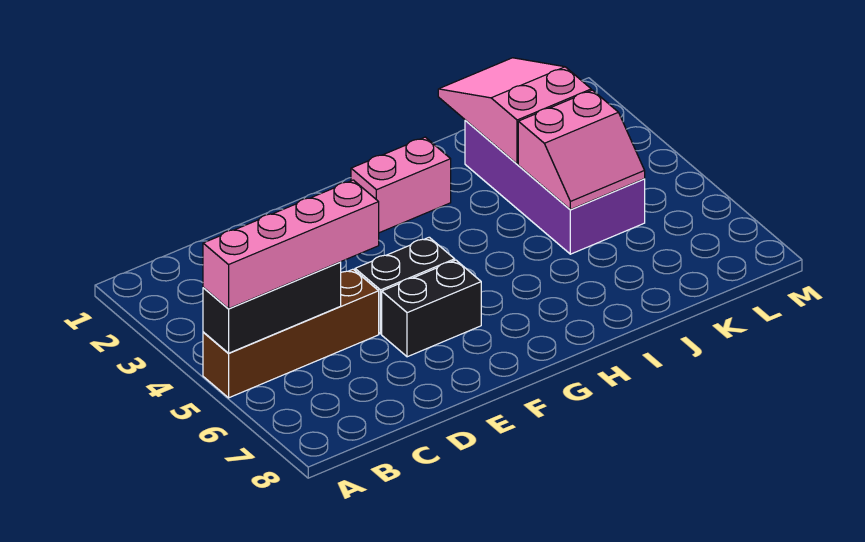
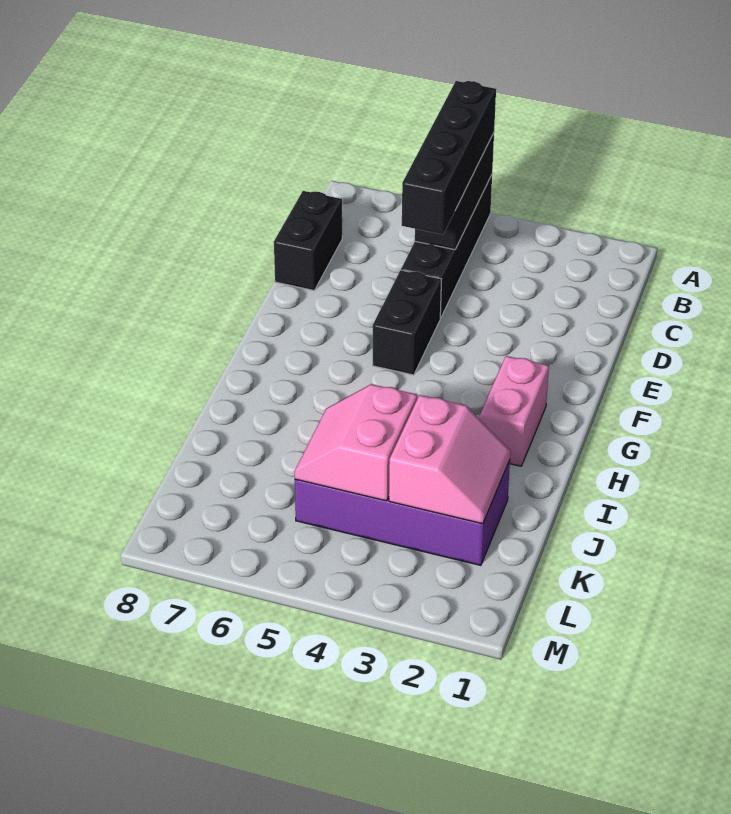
brown brick A5:D5 level 1 -> black brick A5:D5 level 1
pink brick A5:D5 level 3 -> black brick A5:D5 level 3
black brick E6:F6 level 1 -> black brick C8:D8 level 1
pink slope J1:K3 level 2 top 3 -> pink slope J2:K3 level 2 top 3

